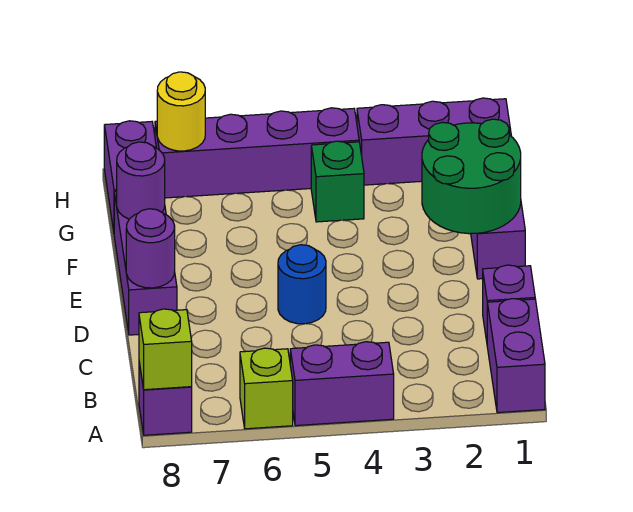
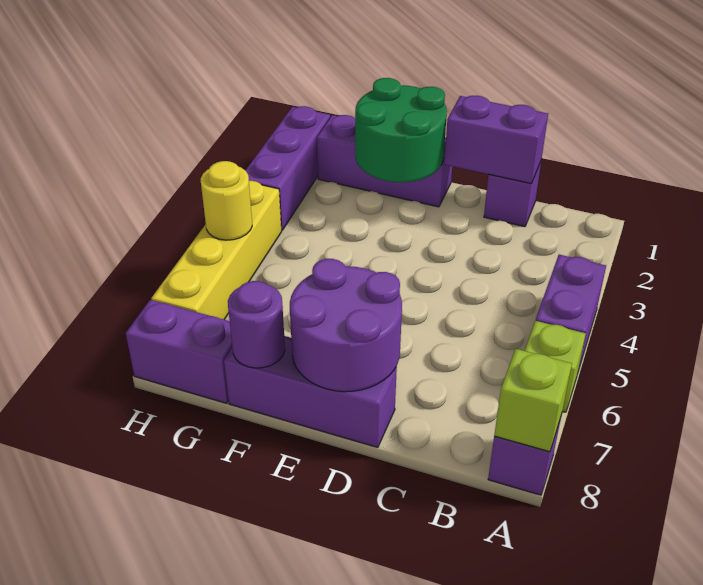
purple brick A1:B1 level 1 -> purple brick C1:D1 level 2
blue round brick D5 level 1 -> none
purple round brick D8 level 2 -> purple round brick D7:E8 level 2
green brick G4 level 1 -> none
purple brick H4:H7 level 1 -> yellow brick H4:H7 level 1
yellow round brick H7 level 2 -> yellow round brick H5 level 2

